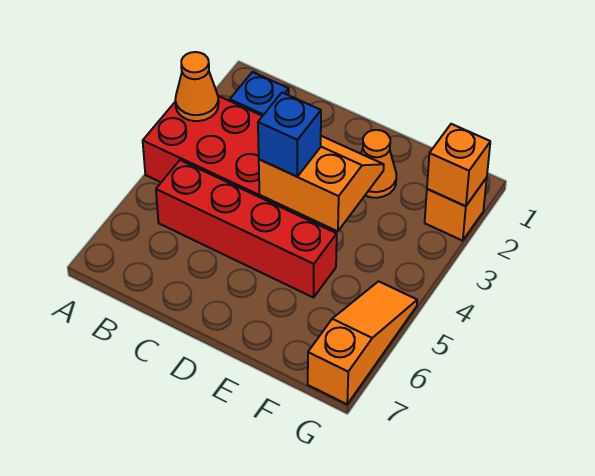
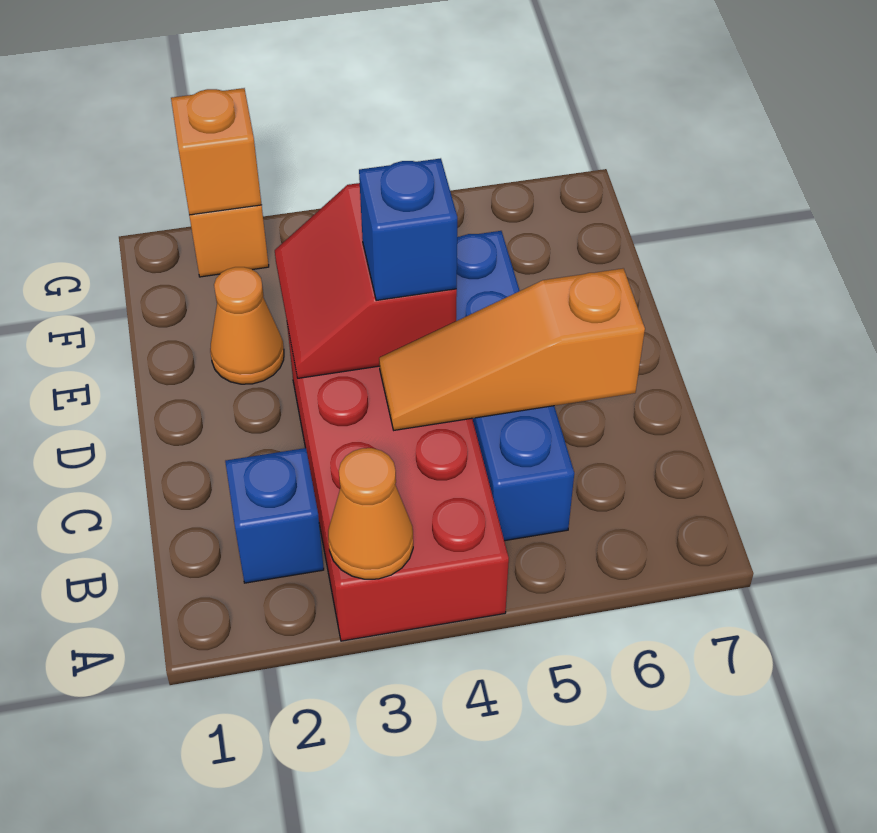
red brick B5:E5 level 1 -> blue brick B5:E5 level 1
orange slope D3:E4 level 2 top 4 -> red slope D3:E4 level 2 top 4
orange slope G5:G7 level 1 top 7 -> orange slope C4:C6 level 2 top 6

